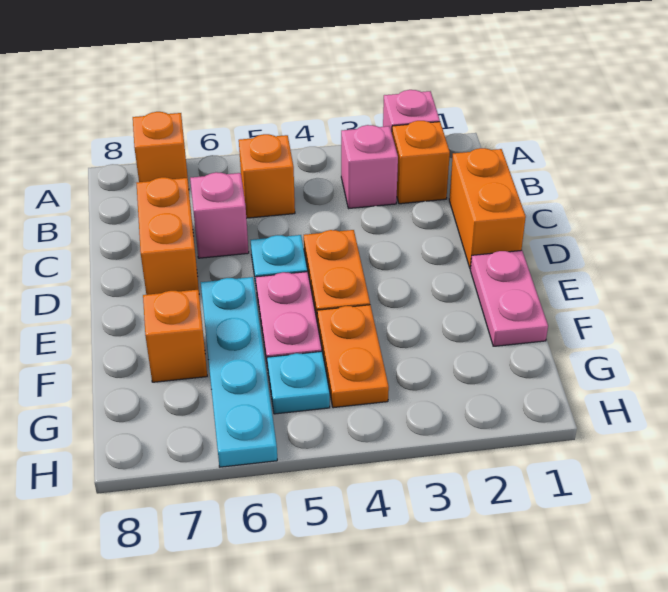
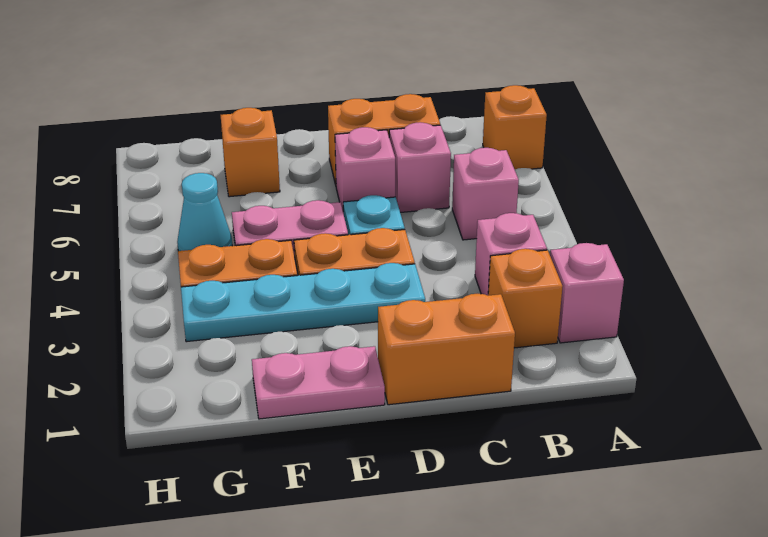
orange brick B5 level 1 -> pink brick B5 level 1
none -> pink brick D6 level 1
cyan plate E6:H6 level 1 -> cyan plate D3:G3 level 1
cyan plate G5 level 1 -> cyan cone G5 level 1

